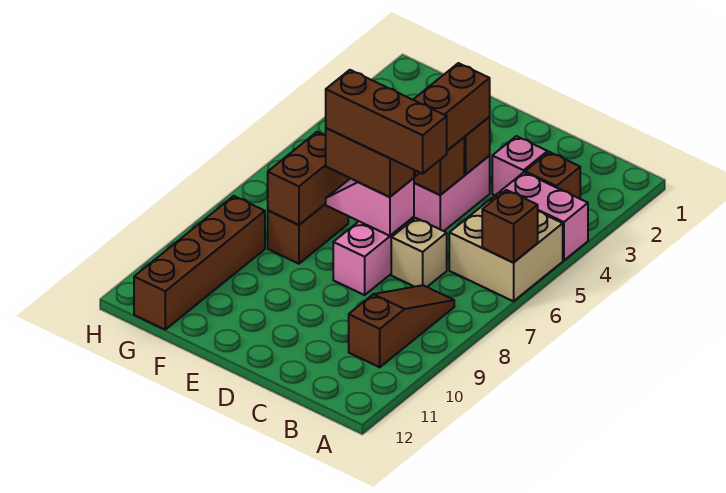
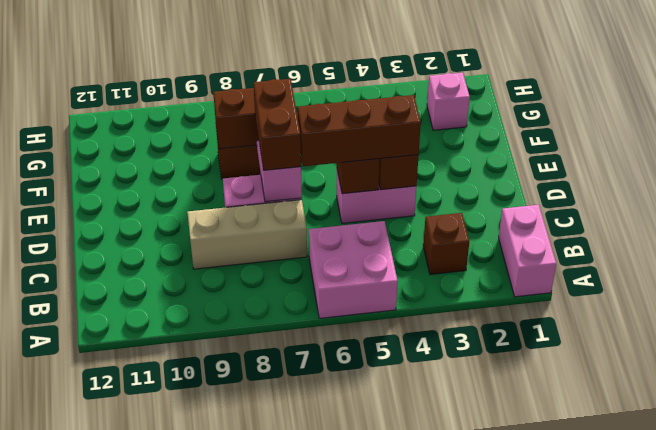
pink brick A4:B4 level 1 -> pink brick A1:B1 level 1
tan brick A5:B6 level 1 -> pink brick A5:B6 level 1
brown brick A6 level 2 -> none
brown slope B8:B10 level 1 top 10 -> none
pink brick C3 level 1 -> pink brick G2 level 1
tan brick C7 level 1 -> tan brick C7:C9 level 1
brown brick C7:E7 level 4 -> none
brown brick G9:G12 level 1 -> none

